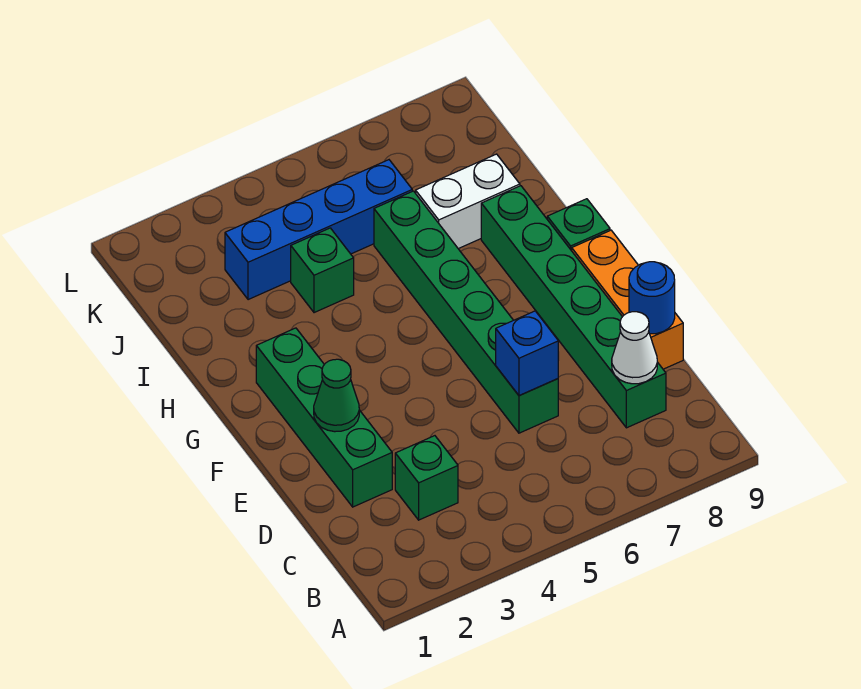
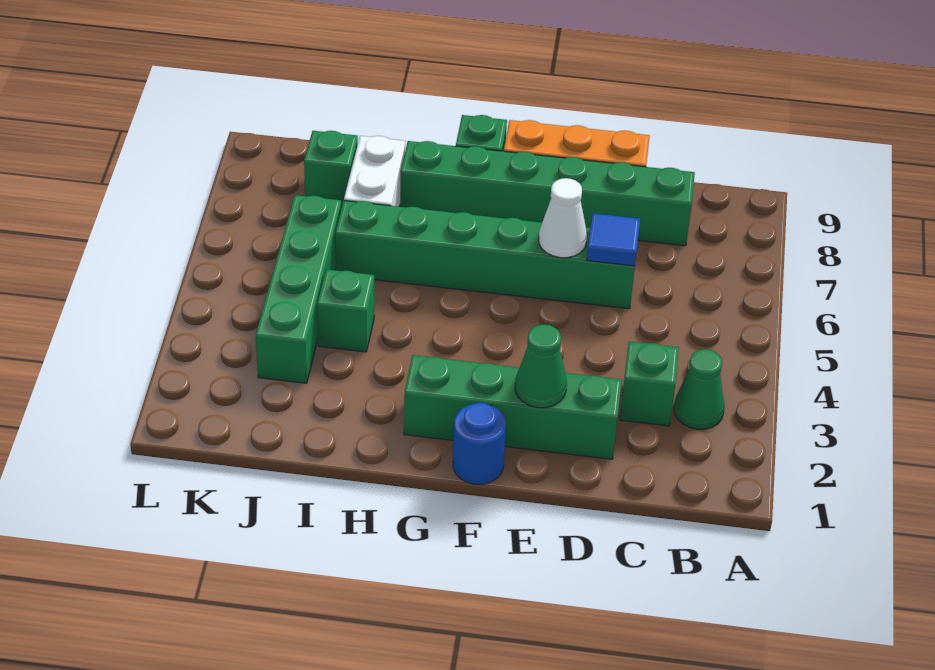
none -> green cone B3 level 1
white cone C8 level 2 -> white cone E6 level 2
blue brick D6 level 2 -> blue tile D6 level 2
blue round brick D9 level 2 -> blue round brick F1 level 1
blue brick J3:J6 level 1 -> green brick J3:J6 level 1
none -> green brick J8 level 1

